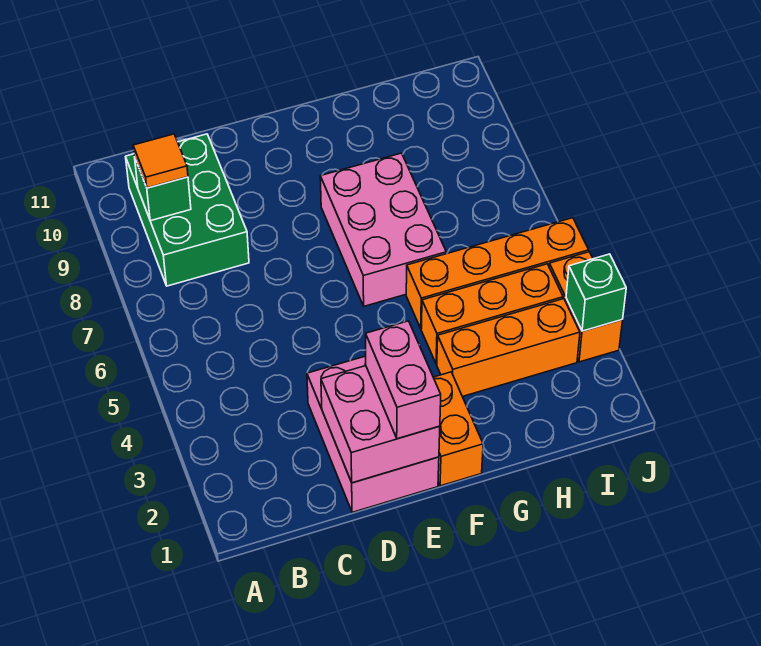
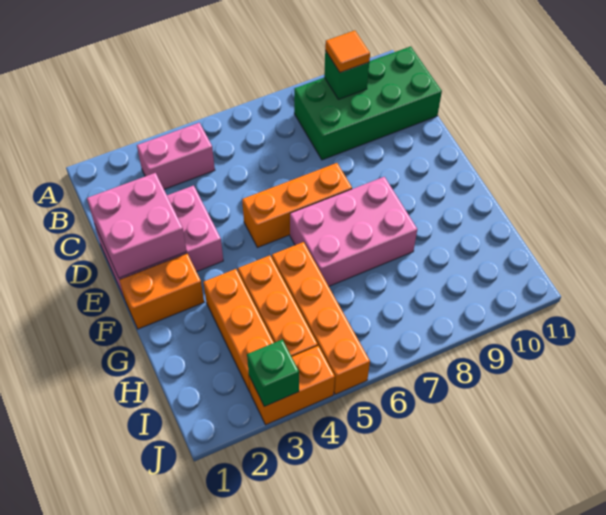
green brick B8:C10 level 1 -> green brick B8:C11 level 1
pink brick E1:E2 level 3 -> pink brick B3:B4 level 1
none -> orange brick E5:E7 level 1

